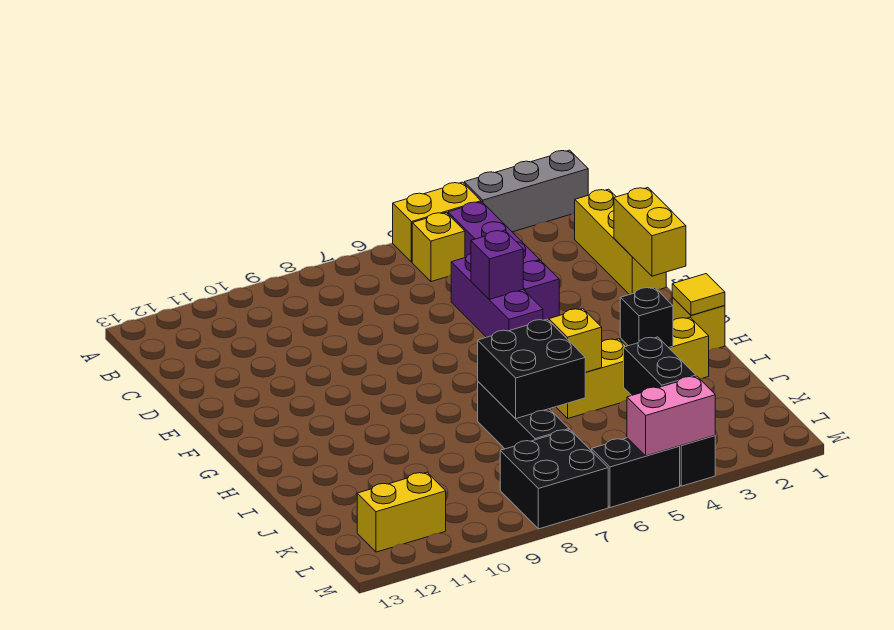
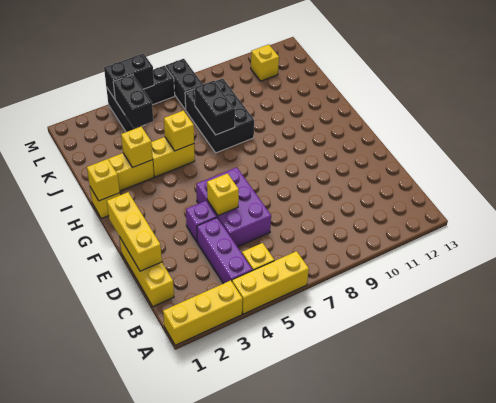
grey brick A1:A3 level 1 -> yellow brick A1:A3 level 1
yellow brick A4:A5 level 1 -> yellow brick A4:A6 level 1
purple brick D5:F5 level 1 -> purple brick D5:F6 level 1
yellow brick E1:F1 level 2 -> yellow brick D1:F1 level 2
purple brick E5 level 2 -> yellow brick E5 level 2
yellow tile H1 level 2 -> yellow brick H1 level 2
black brick I3 level 2 -> yellow brick I3 level 2
black brick I6:J7 level 2 -> black brick I7:J7 level 2
black brick I7:K7 level 1 -> black brick I7:K8 level 1
black brick L7:M8 level 1 -> black brick L7:M7 level 1
yellow brick L11:L12 level 1 -> yellow brick L11 level 1
pink brick M4:M5 level 2 -> black brick M4:M5 level 2

